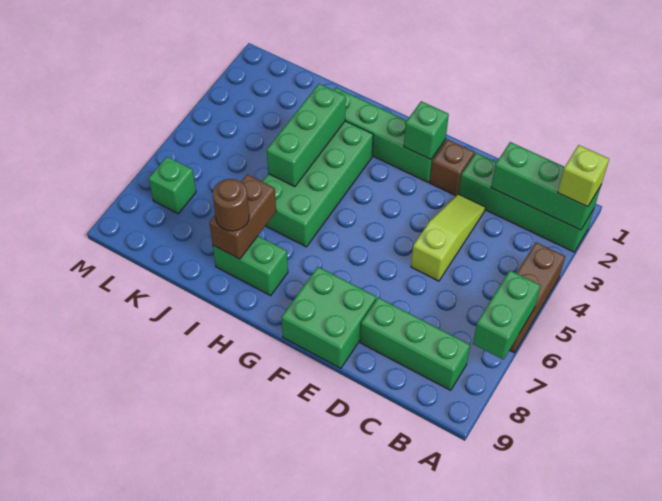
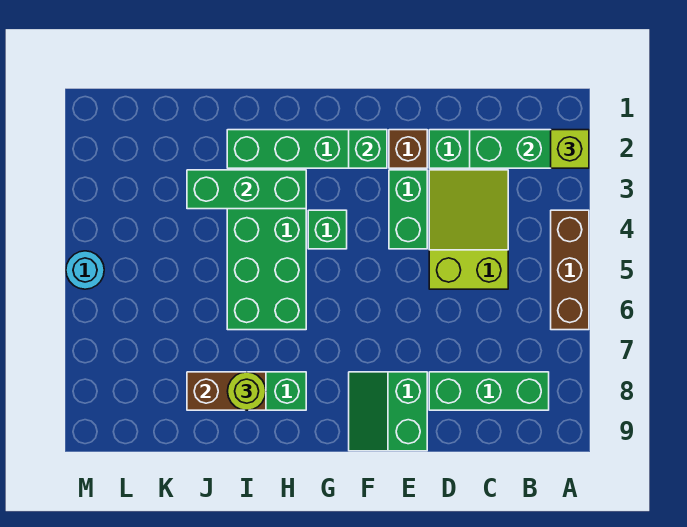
green brick A6:A7 level 2 -> green brick E3:E4 level 1
lime slope D3:D5 level 1 top 5 -> lime slope C3:D5 level 1 top 5
green brick E8:F9 level 1 -> green slope E8:F9 level 1 top E
green brick I3:I5 level 2 -> green brick H3:J3 level 2
brown brick I7:I8 level 2 -> brown brick I8:J8 level 2
brown round brick I8 level 3 -> lime round brick I8 level 3
green brick L7 level 1 -> green brick G4 level 1
none -> cyan round brick M5 level 1

